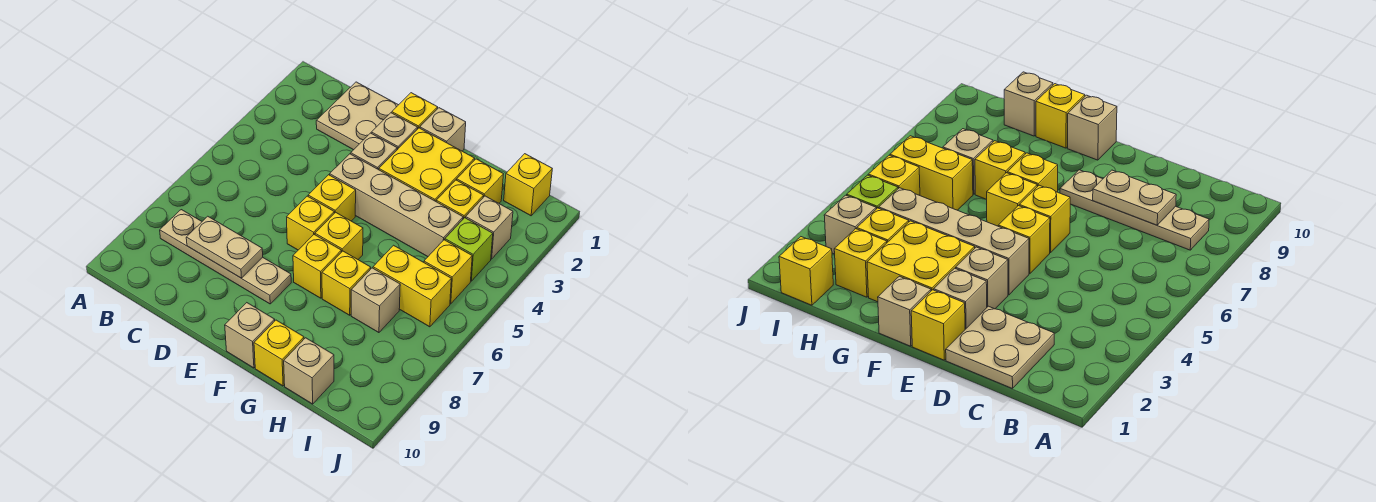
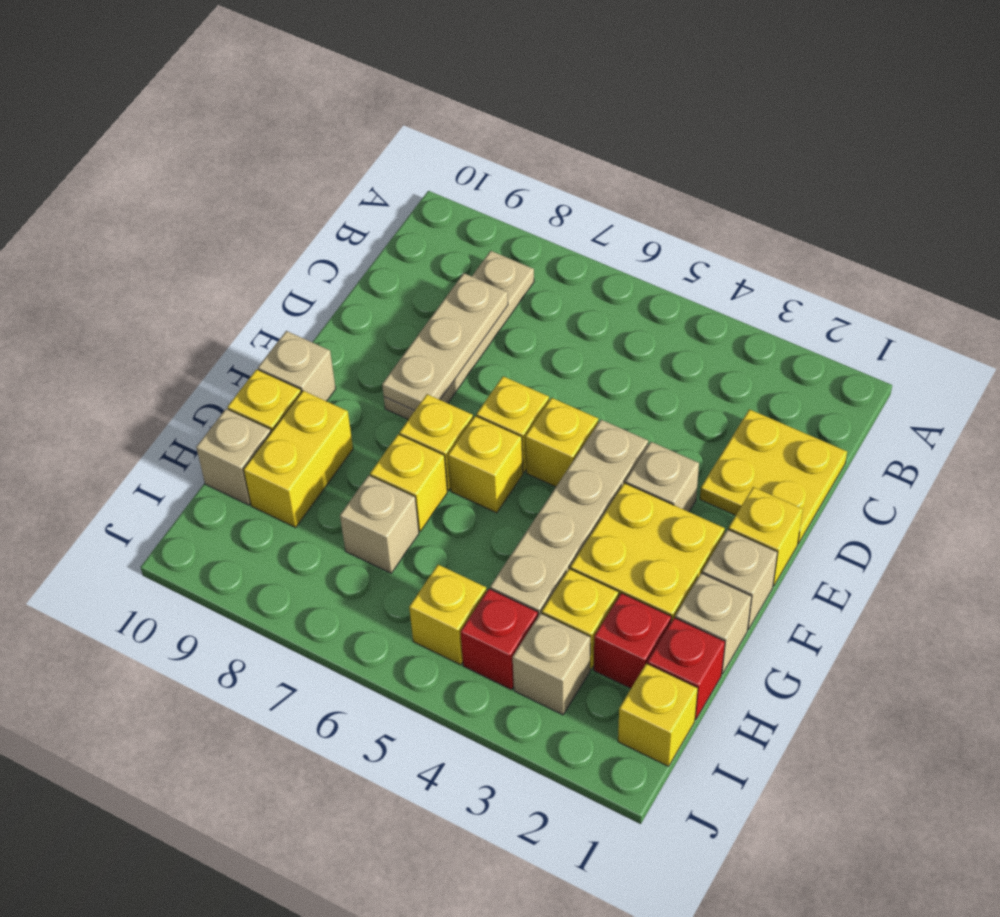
tan plate C1:D2 level 1 -> yellow plate C1:D2 level 1
tan plate C8:D8 level 2 -> tan plate C8:E8 level 2
tan brick E2 level 1 -> tan brick G1 level 1
none -> red brick H1 level 1
yellow brick H2 level 1 -> red brick H2 level 1
yellow brick H6:I6 level 1 -> yellow brick G9:H9 level 1
lime brick I4 level 1 -> red brick I4 level 1

